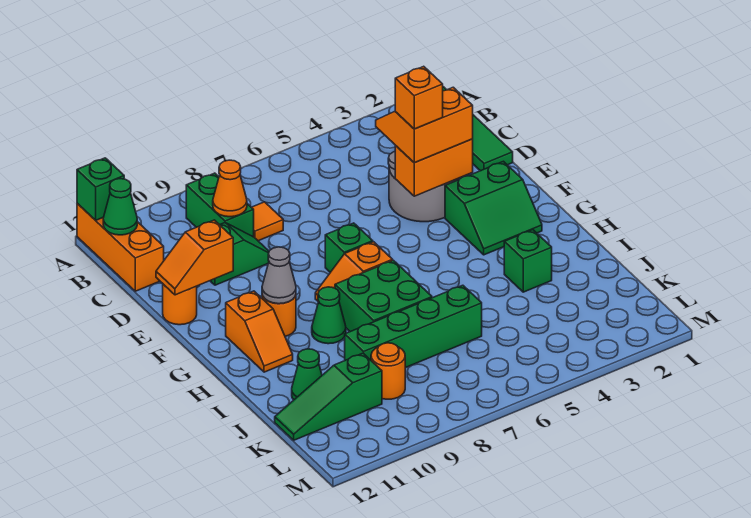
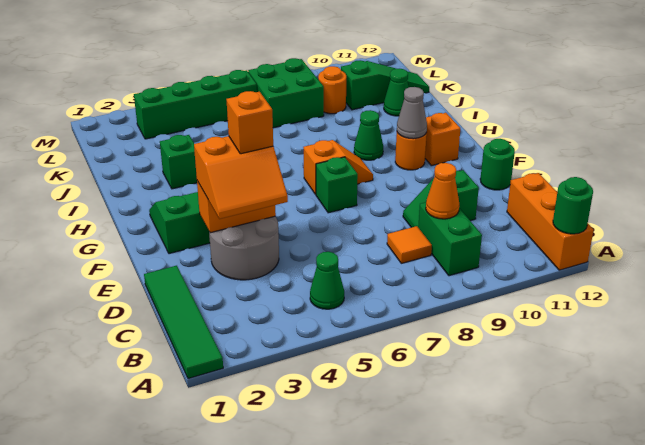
green brick A12 level 2 -> green round brick A12 level 2
green cone B12 level 2 -> green cone B5 level 1
orange slope E11:E12 level 2 top 11 -> none
orange round brick E12 level 1 -> green round brick E12 level 1
green brick H7:I8 level 1 -> green brick K7:L8 level 1
green brick J6:J9 level 1 -> green brick L3:L6 level 1

